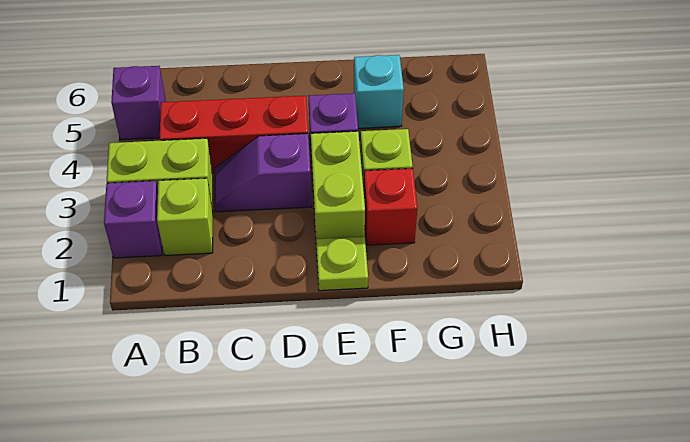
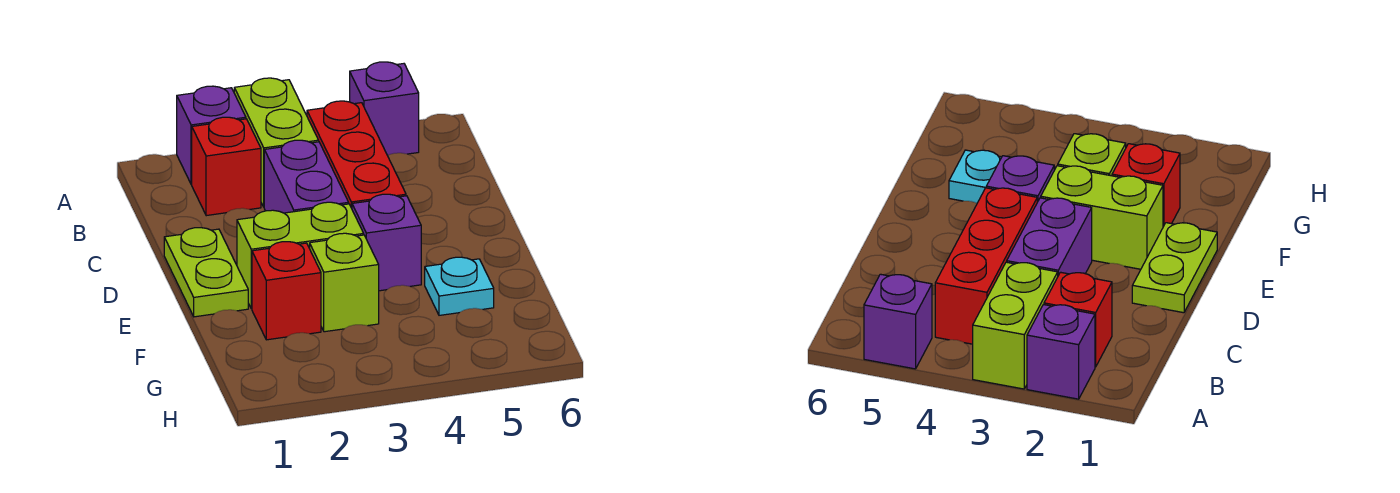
lime brick B2 level 1 -> red brick B2 level 1
purple slope C3:D3 level 1 top D -> purple brick C3:D3 level 1
lime plate E1 level 1 -> lime plate D1:E1 level 1
cyan brick F5 level 1 -> cyan plate F5 level 1

